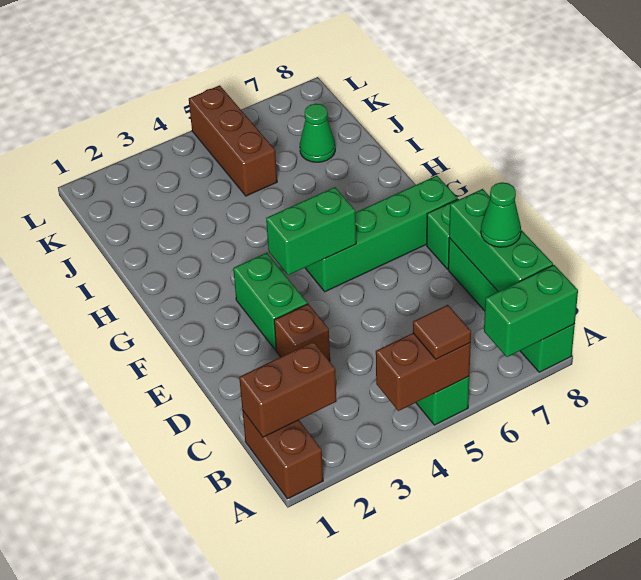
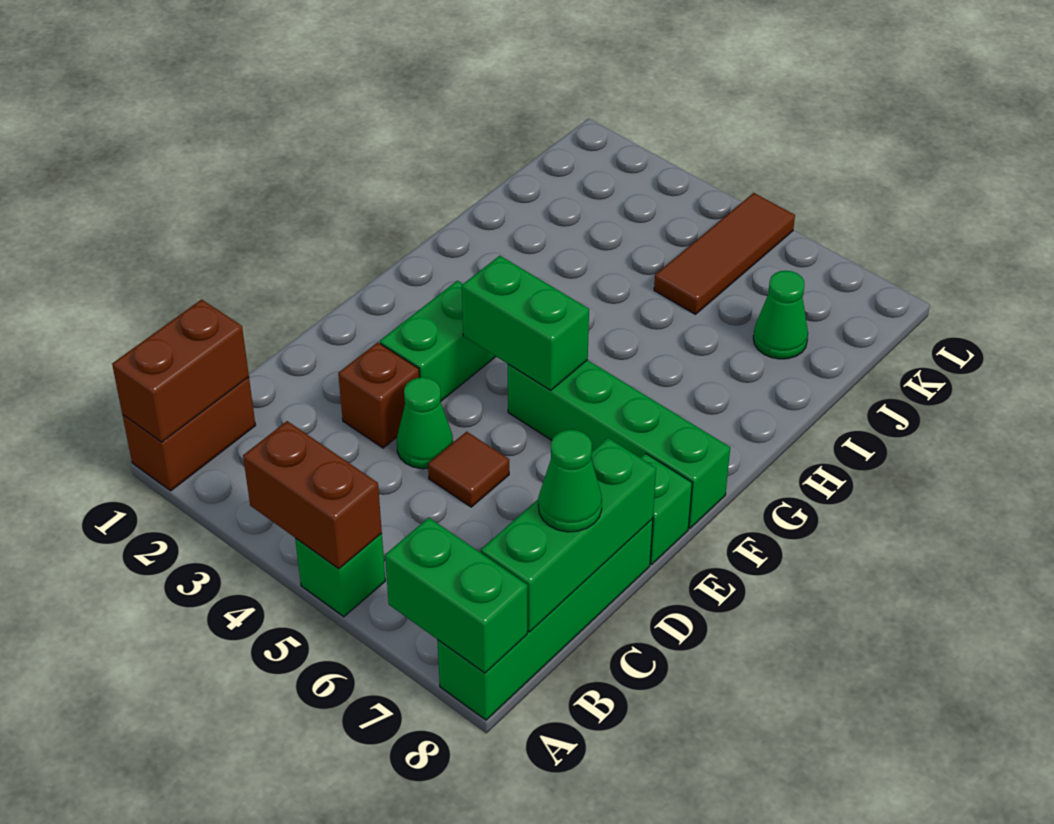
brown tile A5 level 3 -> brown tile D5 level 1
brown brick B1:B2 level 2 -> brown brick A1:B1 level 2
none -> green cone D4 level 1
brown brick J5:L5 level 1 -> brown tile J5:L5 level 1

